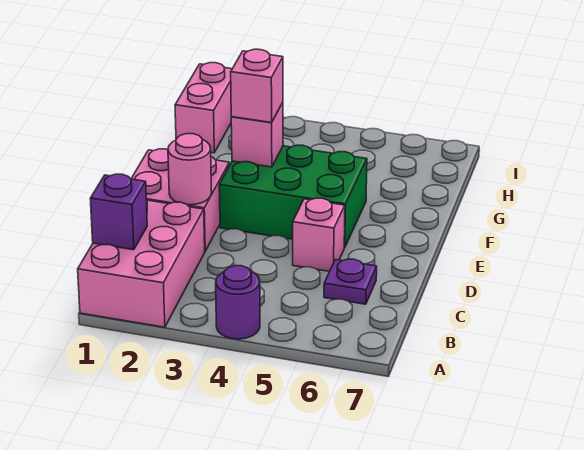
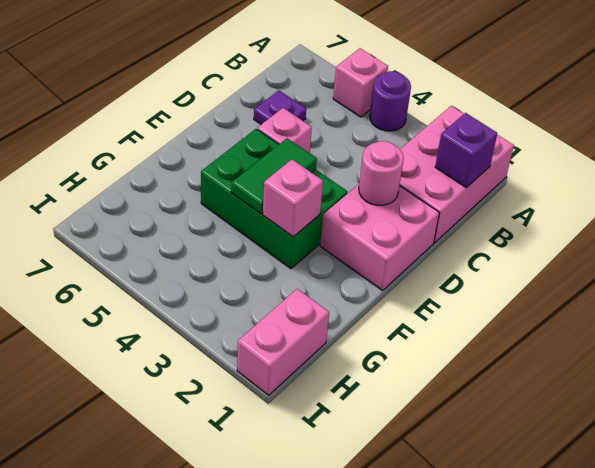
none -> green tile E4:F4 level 2
pink brick F3 level 3 -> pink brick A5 level 1

